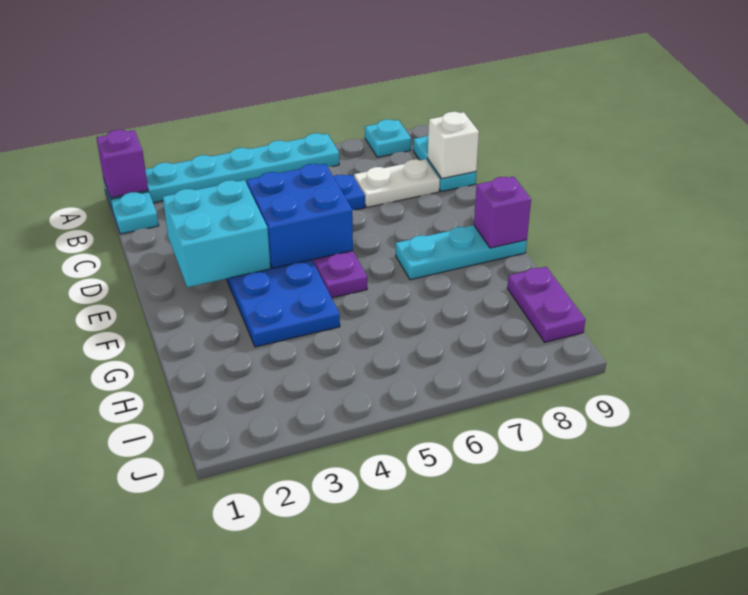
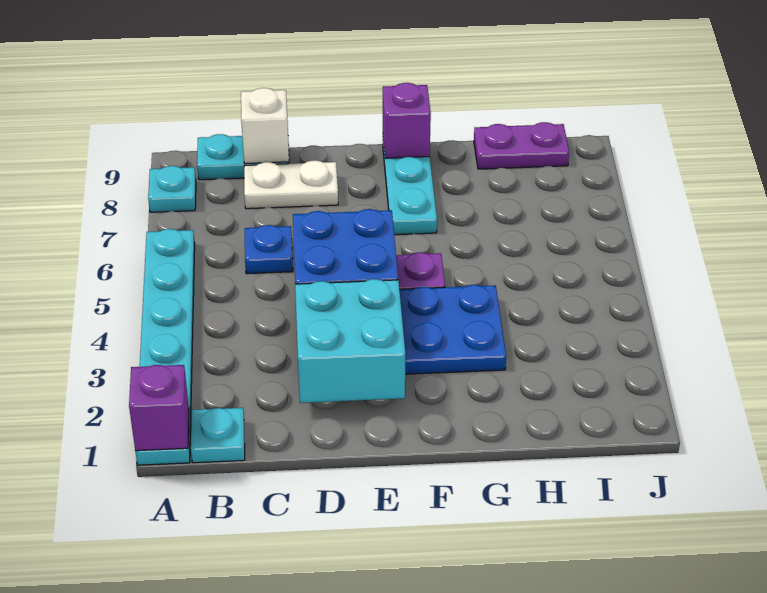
white plate C7:C8 level 1 -> white plate C8:D8 level 1

